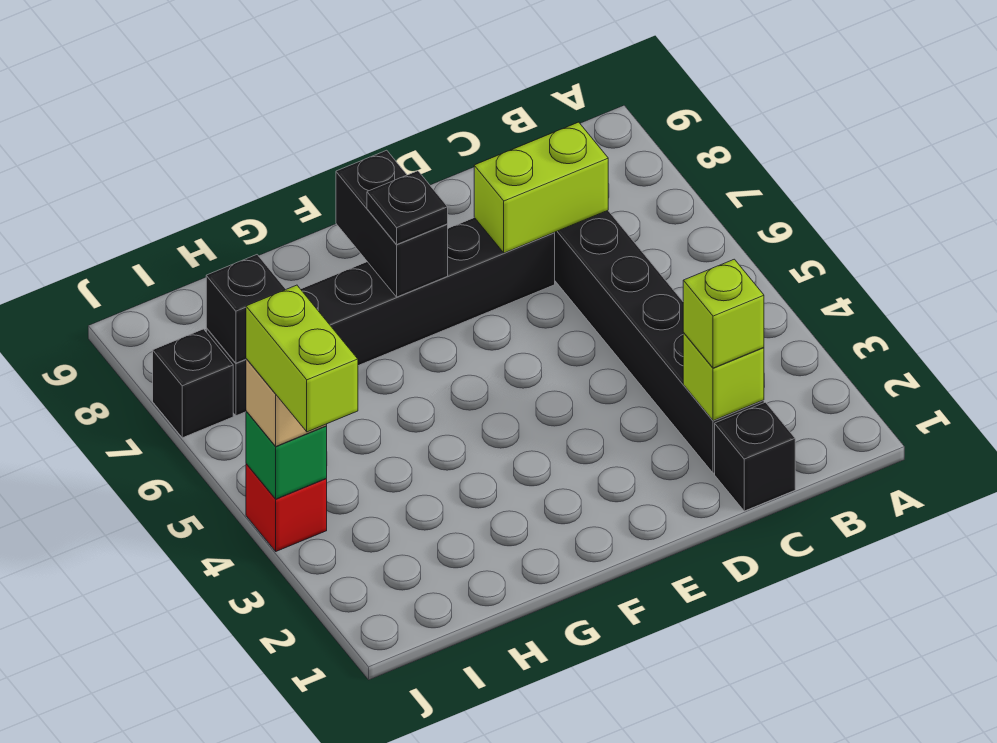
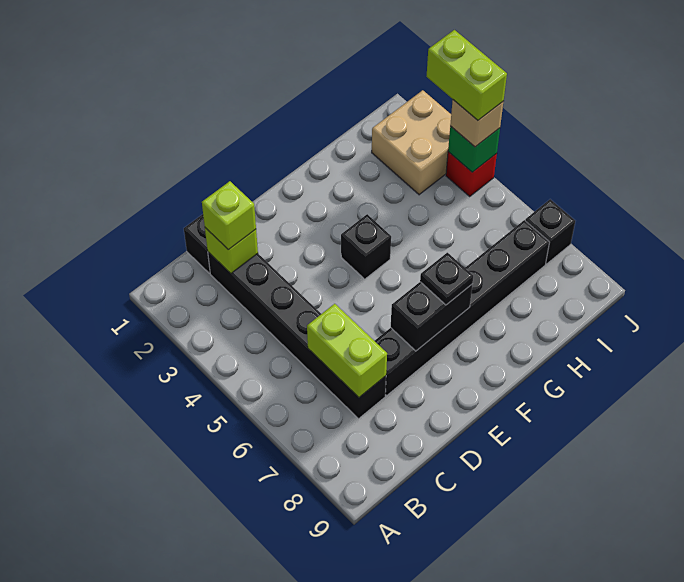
lime brick C7:D7 level 2 -> lime brick C6:C7 level 2
black brick F7:F8 level 2 -> black brick E7:F7 level 2
none -> tan brick I2:J3 level 1
black brick I7 level 2 -> black brick F4 level 1

